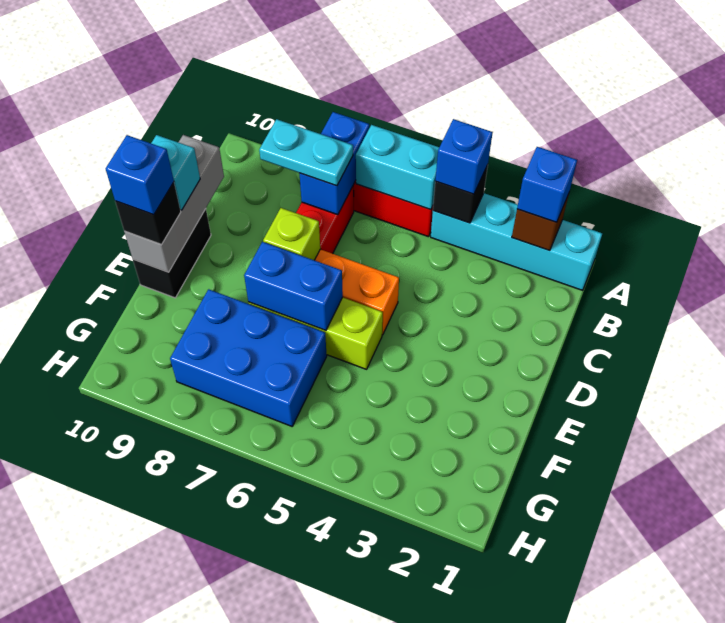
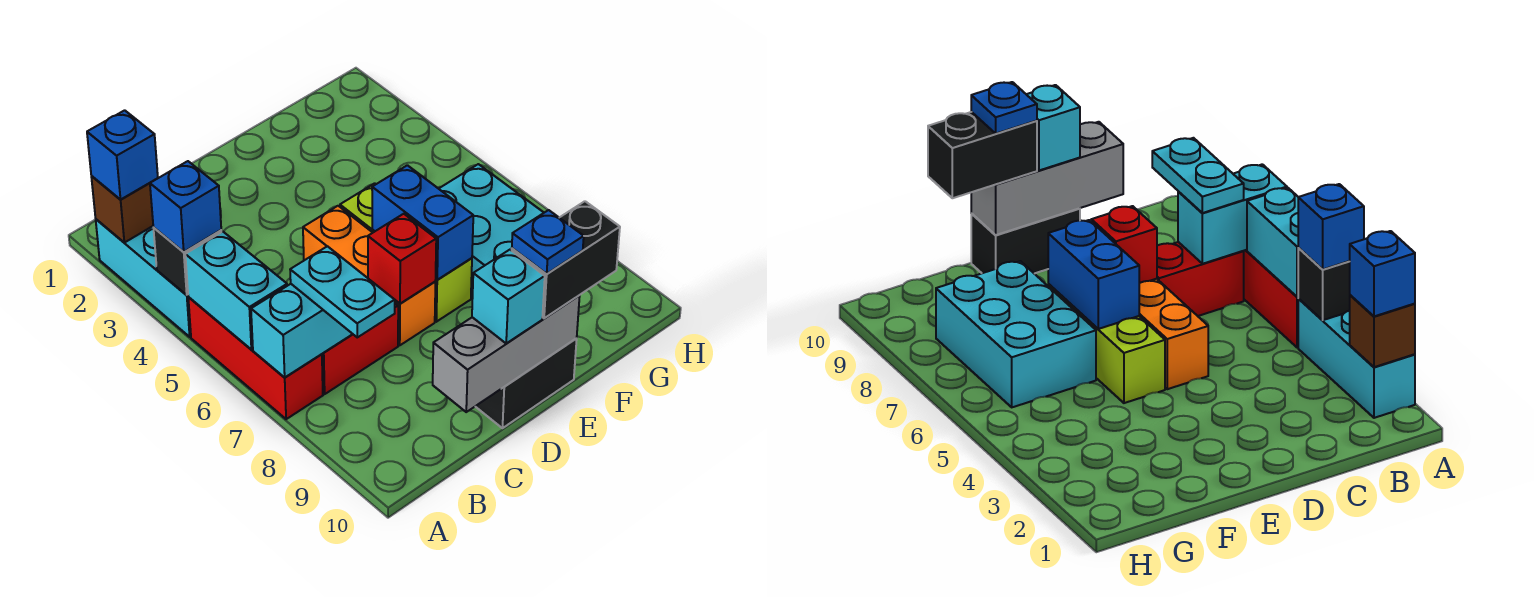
cyan brick A1:A4 level 1 -> cyan brick A2:A4 level 1
blue brick A7:B7 level 2 -> cyan brick A7:B7 level 2
lime brick D7 level 2 -> red brick D7 level 2
black brick E10 level 3 -> black brick E10:F10 level 3
blue brick E10 level 4 -> blue plate E10 level 4
blue brick F6:G8 level 1 -> cyan brick F6:G8 level 1

